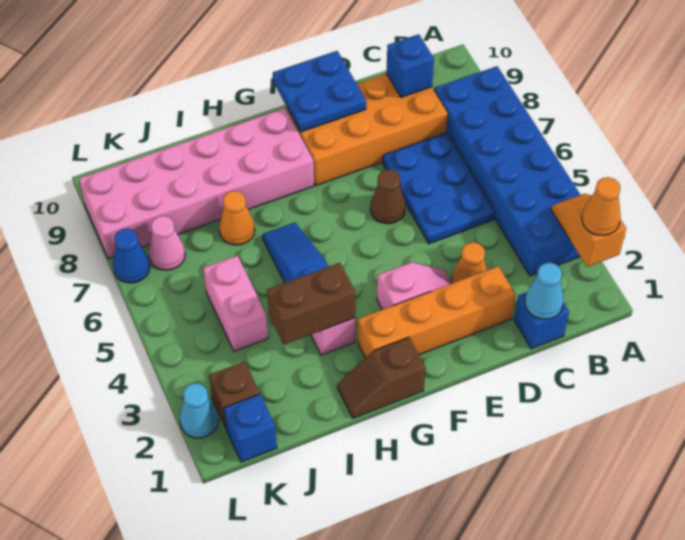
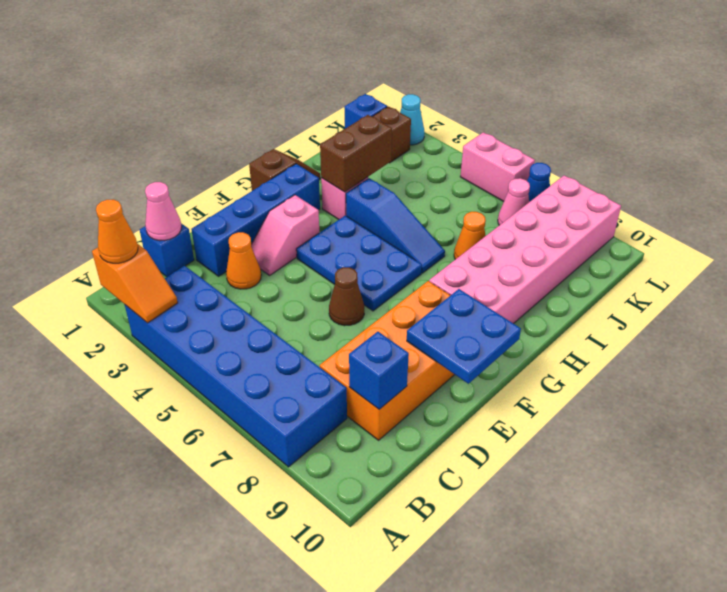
cyan cone C1 level 2 -> pink cone C1 level 2
blue plate C5:D7 level 1 -> blue plate F4:G6 level 1
orange brick D2:G2 level 1 -> blue brick D2:G2 level 1
pink brick J4:J5 level 1 -> pink brick L5:L6 level 1

